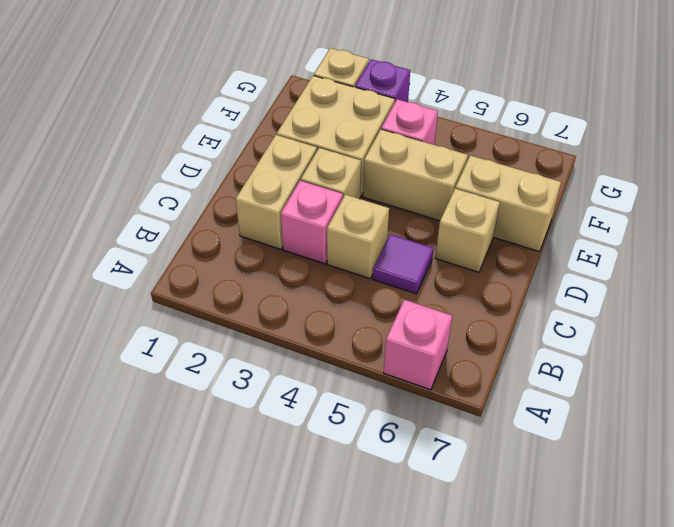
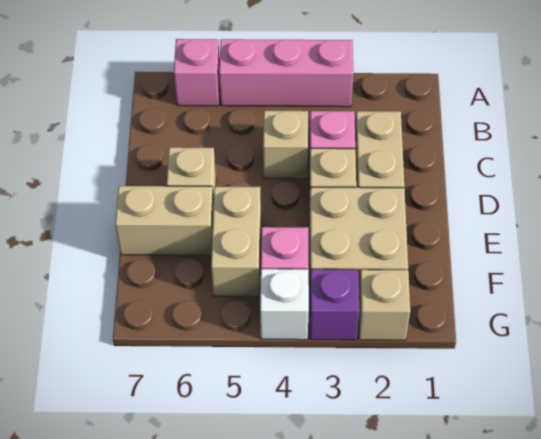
none -> pink brick A3:A5 level 1
purple tile C5 level 1 -> none
tan brick E4:E5 level 1 -> tan brick E5:F5 level 1
none -> white brick G4 level 1

